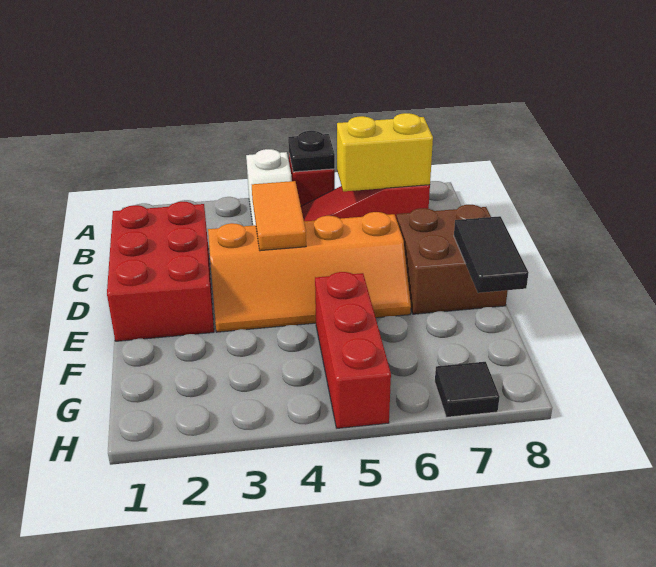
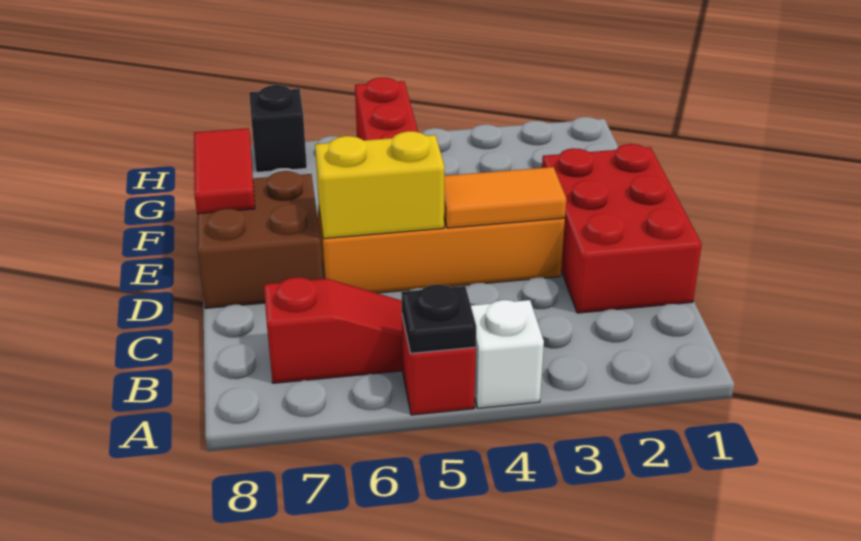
yellow brick B6:B7 level 2 -> yellow brick D5:D6 level 2
orange tile C4:D4 level 2 -> orange tile D3:D4 level 2
black tile E8:F8 level 2 -> red tile E8:F8 level 2
black tile H7 level 1 -> black brick H7 level 1

